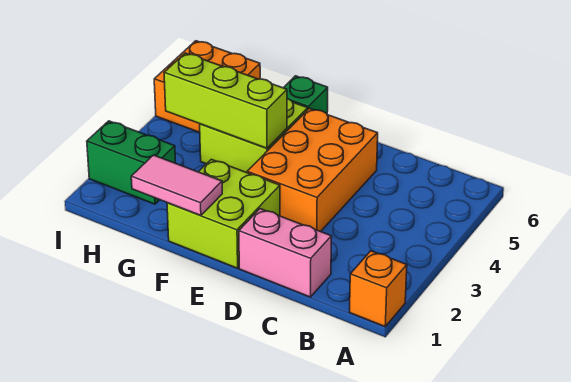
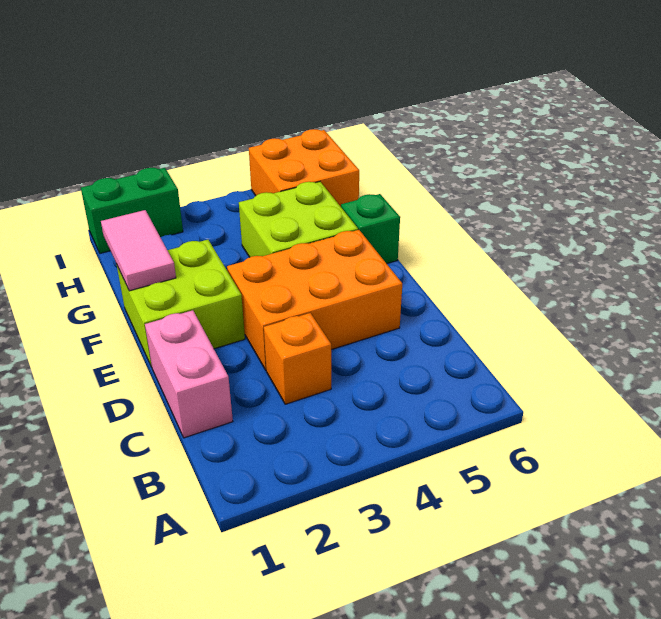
orange brick A1 level 1 -> orange brick C3 level 1
lime brick F4:H4 level 2 -> none
green brick H2:I2 level 1 -> green brick I1:I2 level 1

